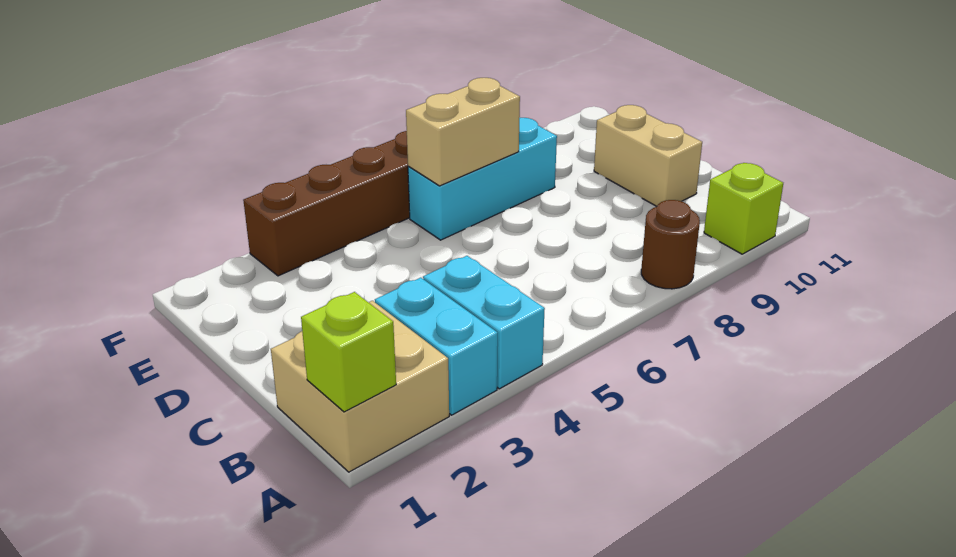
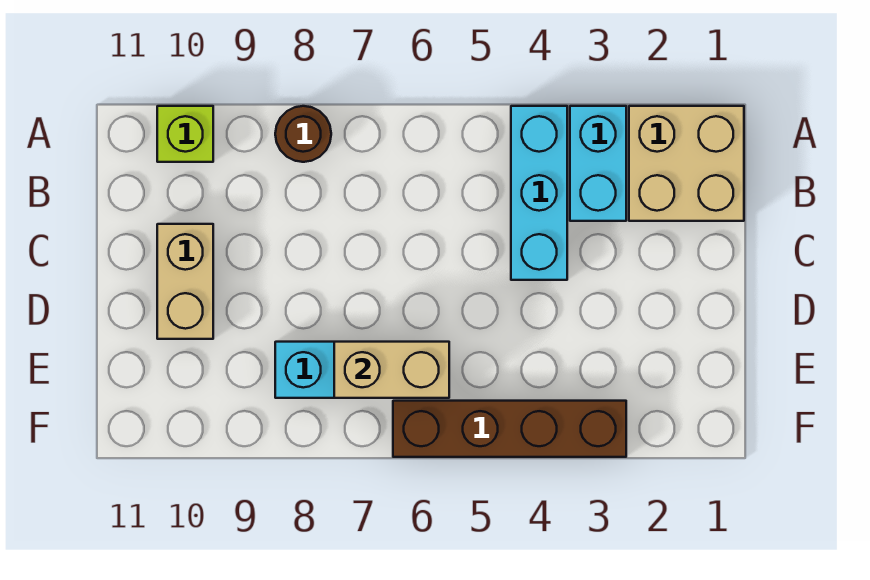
lime brick A1 level 2 -> none
cyan brick A4:B4 level 1 -> cyan brick A4:C4 level 1

